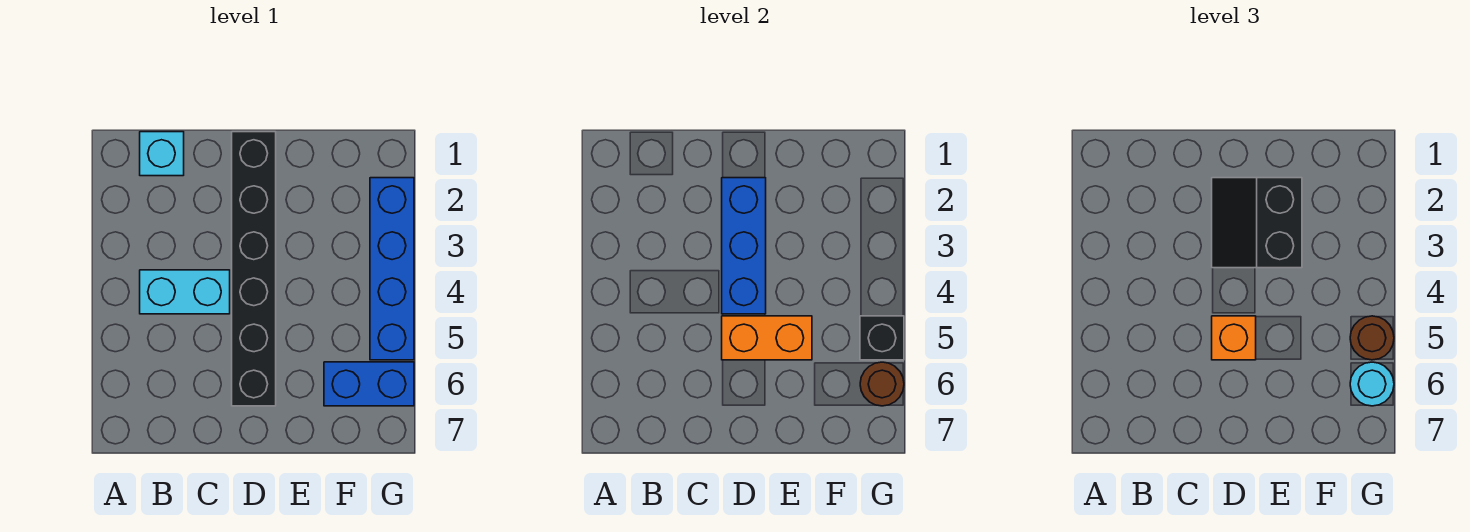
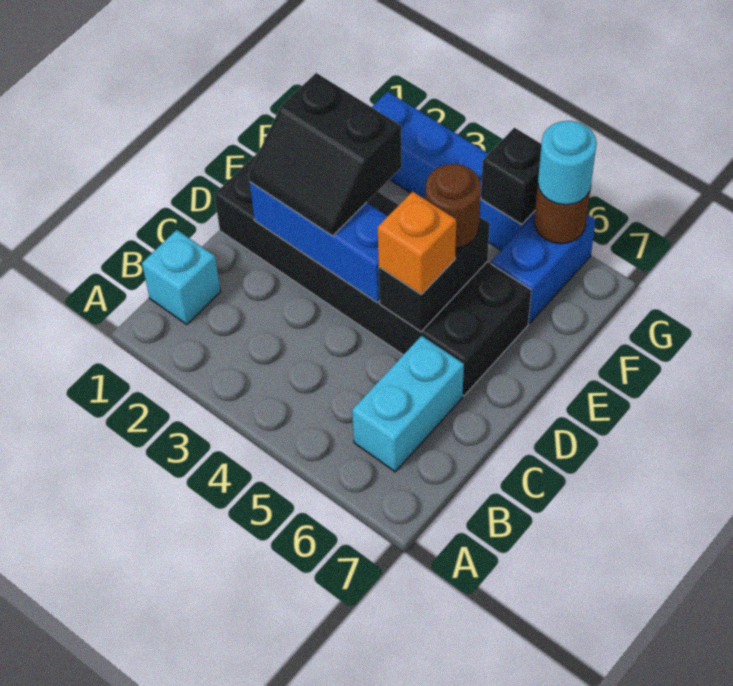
cyan brick B4:C4 level 1 -> cyan brick B6:C6 level 1
black brick D1:D6 level 1 -> black brick D1:E6 level 1
orange brick D5:E5 level 2 -> black brick D5:E5 level 2
brown round brick G5 level 3 -> brown round brick E5 level 3

